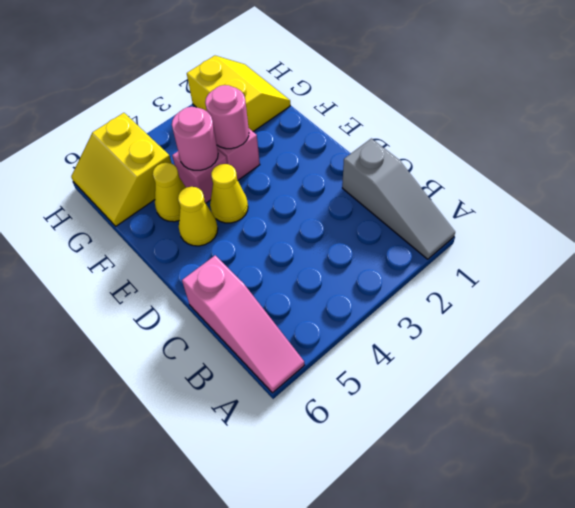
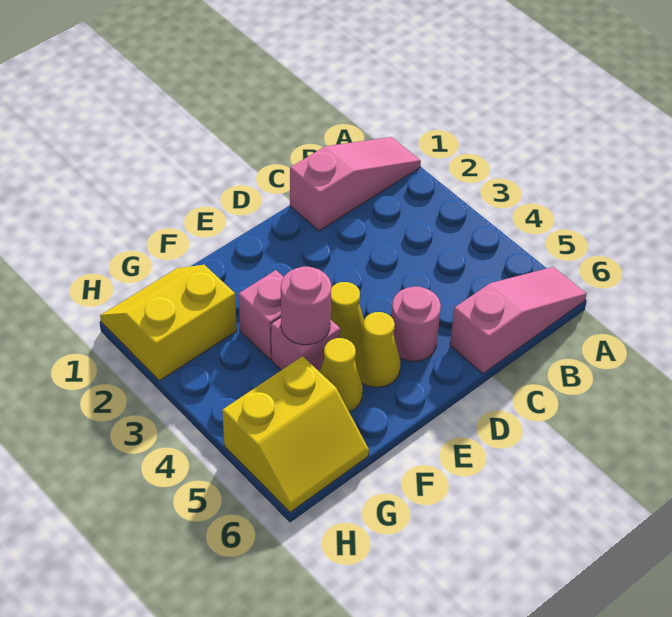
grey slope A1:C1 level 1 top C -> pink slope A1:C1 level 1 top C
pink round brick F3 level 2 -> pink round brick D5 level 1

